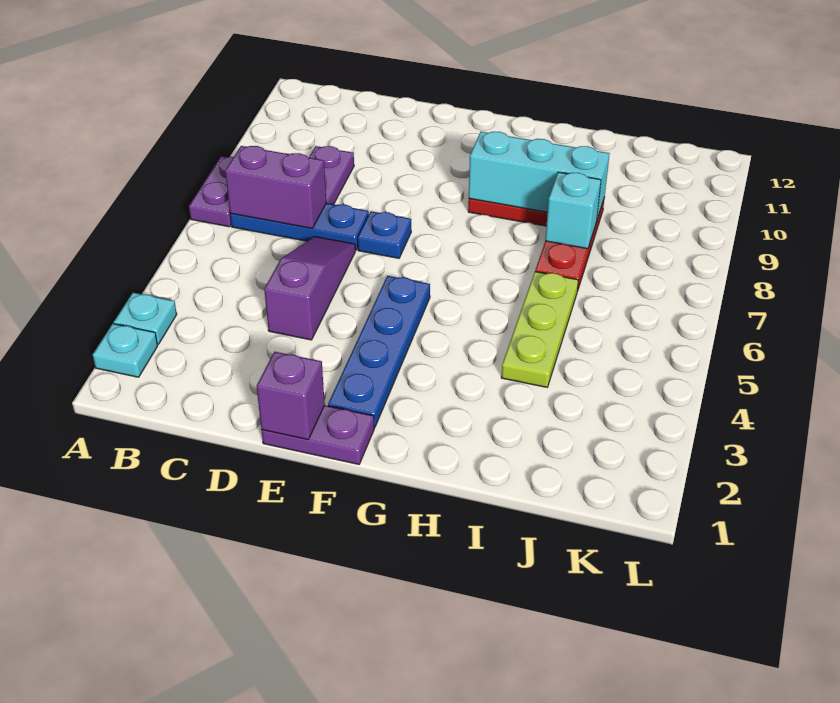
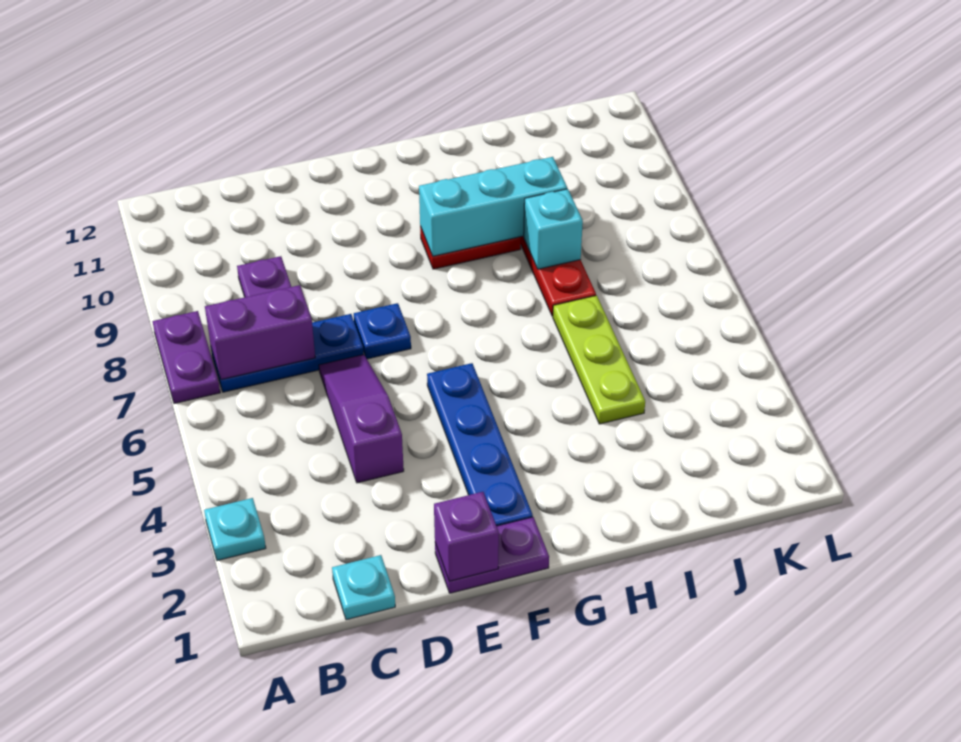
cyan plate A2 level 1 -> cyan plate C1 level 1

